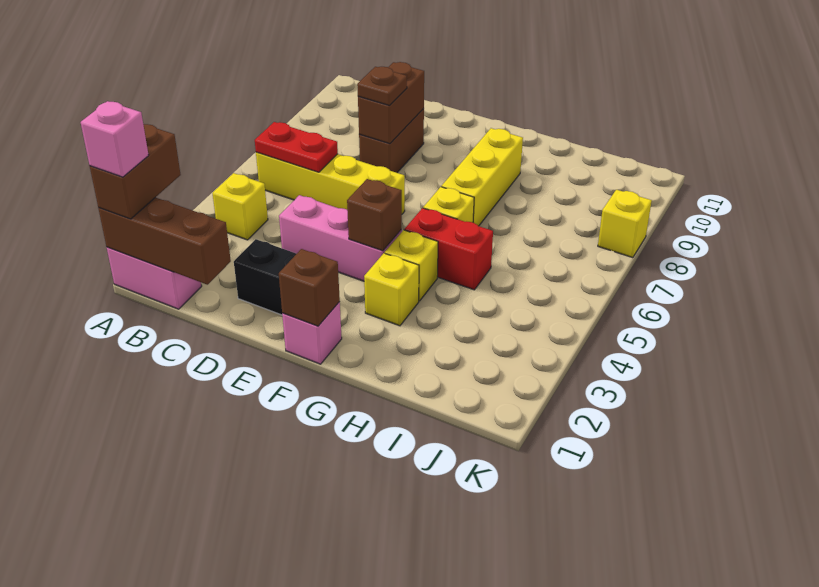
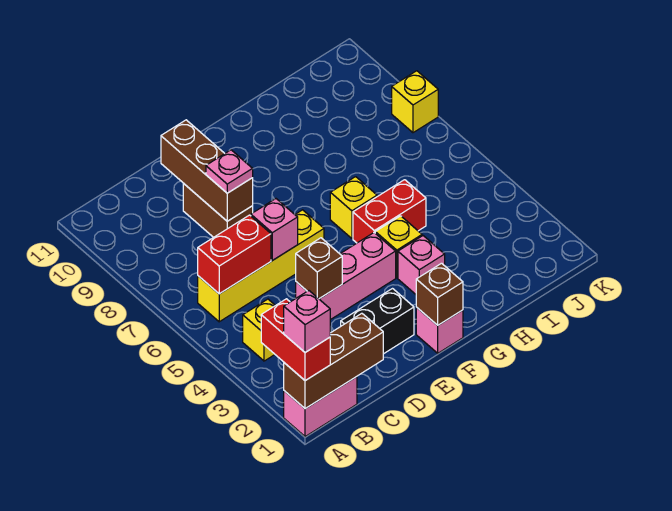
brown brick A1:A2 level 3 -> red brick A1:A2 level 3
red plate B6:C6 level 2 -> red brick B6:C6 level 2
none -> pink brick D6 level 2
brown brick D8:D9 level 2 -> brown brick D8:D10 level 2
brown plate D8 level 3 -> pink plate D8 level 3
brown brick F4 level 2 -> brown brick D4 level 2
yellow brick G3 level 1 -> pink brick G3 level 1
yellow brick G7:G9 level 1 -> none

